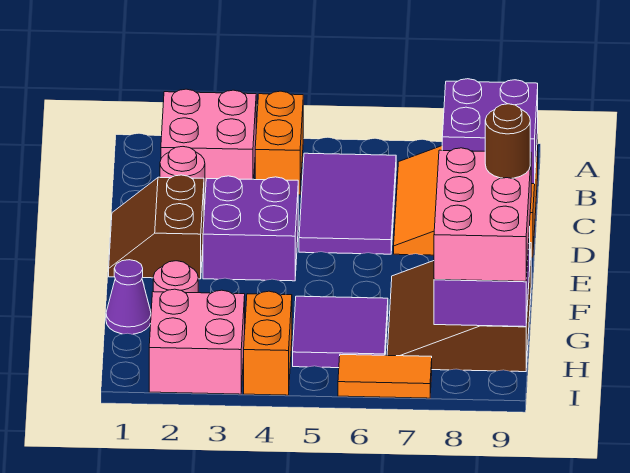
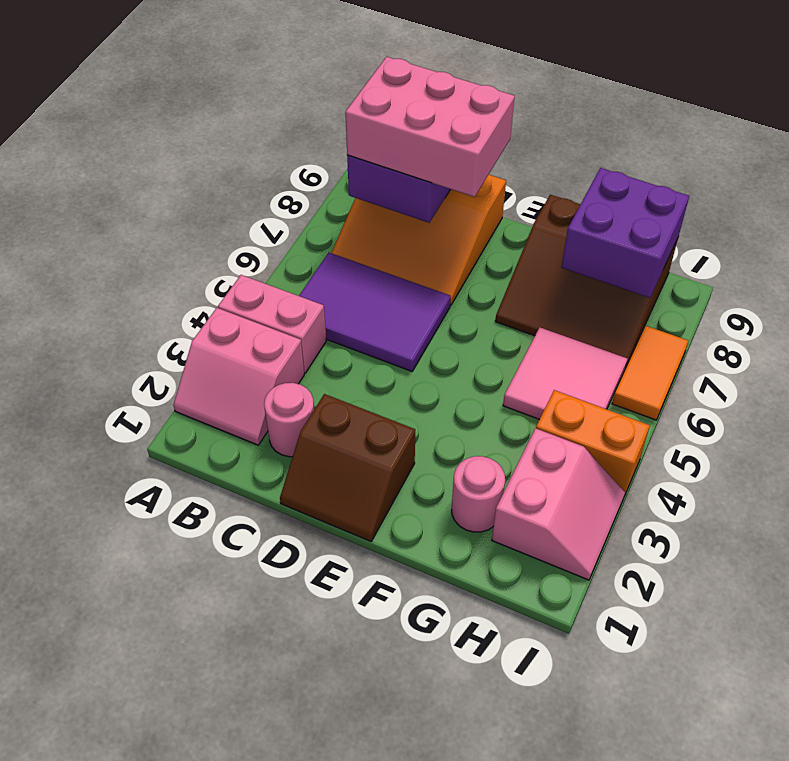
pink brick A2:B3 level 1 -> pink slope A2:B3 level 1 top 3
orange brick A4:B4 level 1 -> pink brick A4:B4 level 1
purple brick D3:E4 level 1 -> none
pink brick F8:H9 level 3 -> pink brick B8:D9 level 3
brown round brick F9 level 4 -> none
purple cone G1 level 1 -> none
purple tile G5:H6 level 1 -> pink tile G5:H6 level 1
pink brick H2:I3 level 1 -> pink slope H2:I3 level 1 top H

